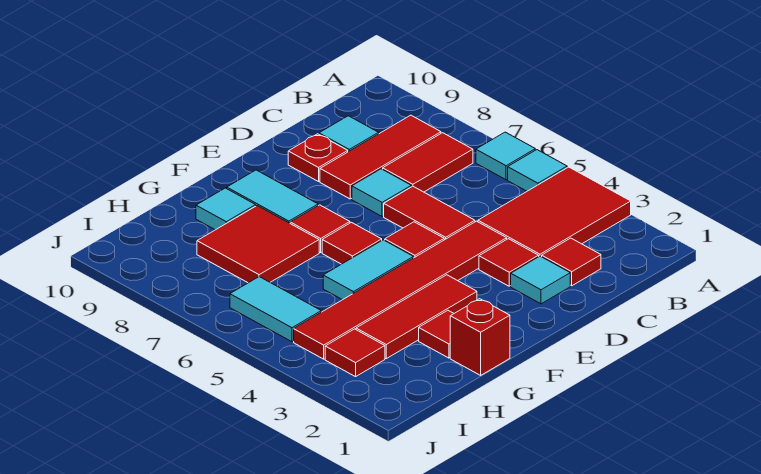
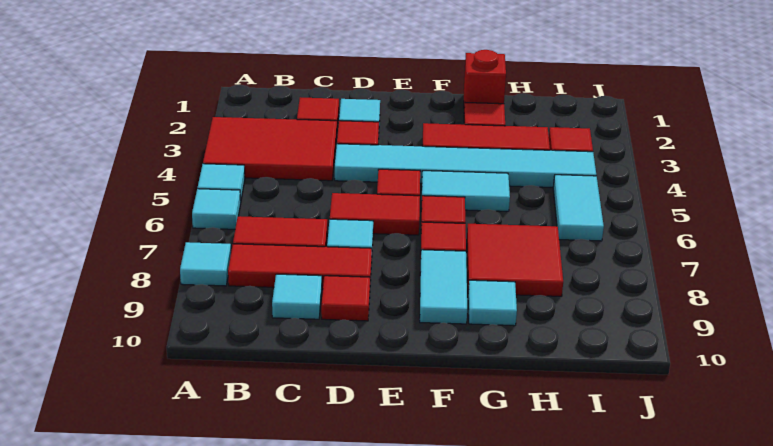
none -> cyan tile A8 level 1
red tile D4:I4 level 1 -> cyan tile D4:I4 level 1
red tile D5:D6 level 1 -> red tile D6:E6 level 1
red plate D9 level 1 -> red tile D9 level 1

